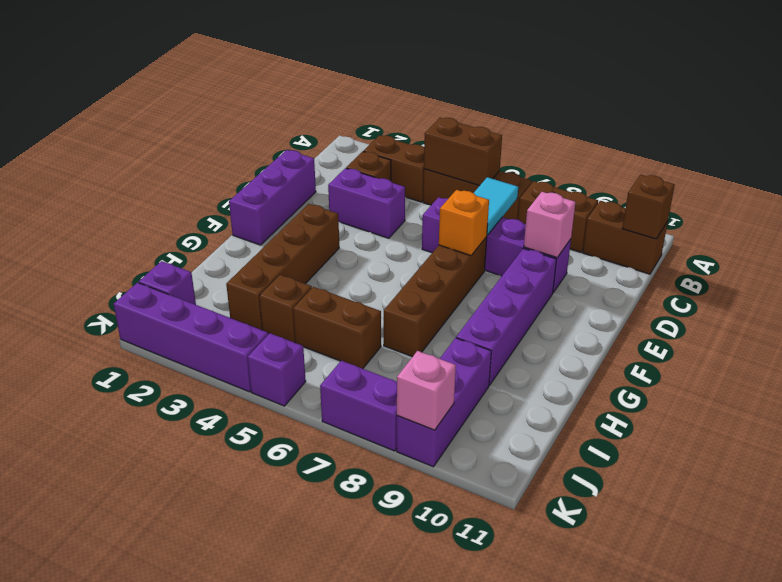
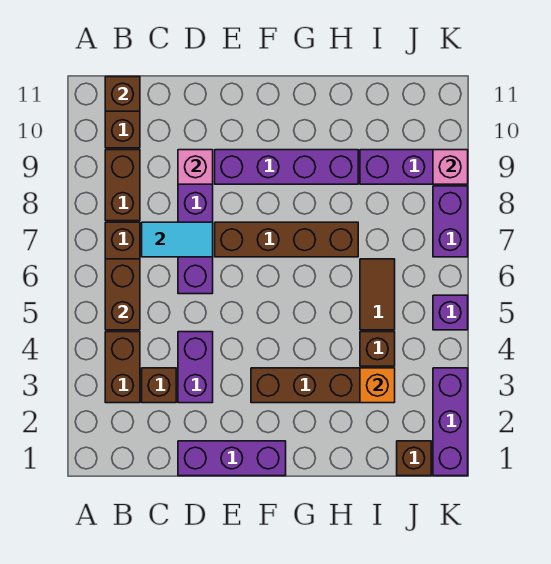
orange brick E7 level 2 -> orange brick I3 level 2
brown brick I5:I6 level 1 -> brown tile I5:I6 level 1
purple brick J1 level 1 -> brown brick J1 level 1
purple brick K1:K4 level 1 -> purple brick K1:K3 level 1

